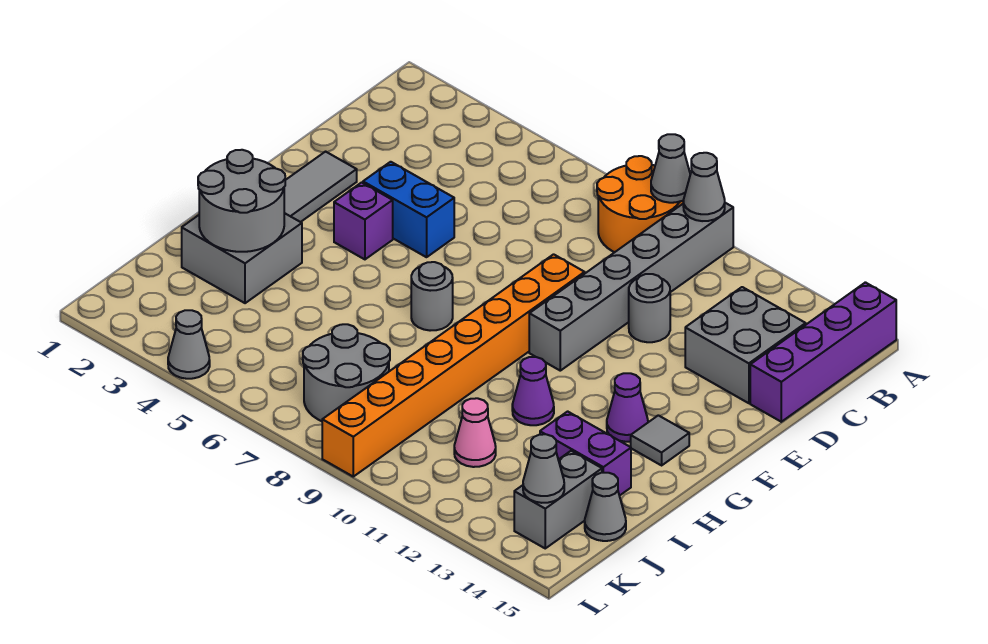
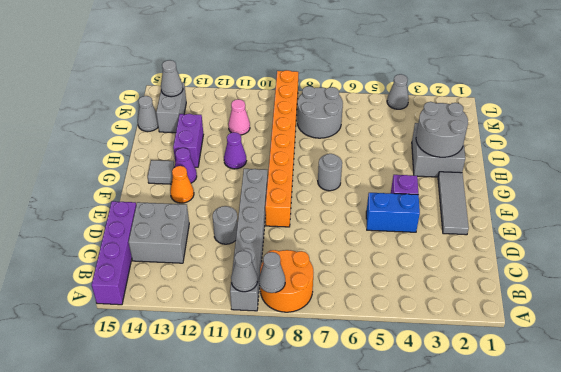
none -> orange cone F13 level 1
purple brick I13:I14 level 1 -> purple brick H13:I13 level 1

